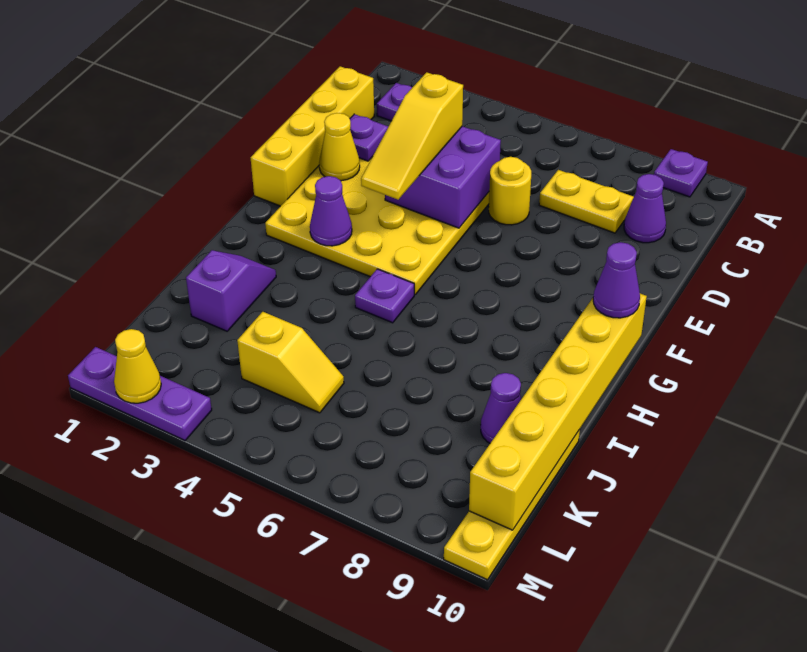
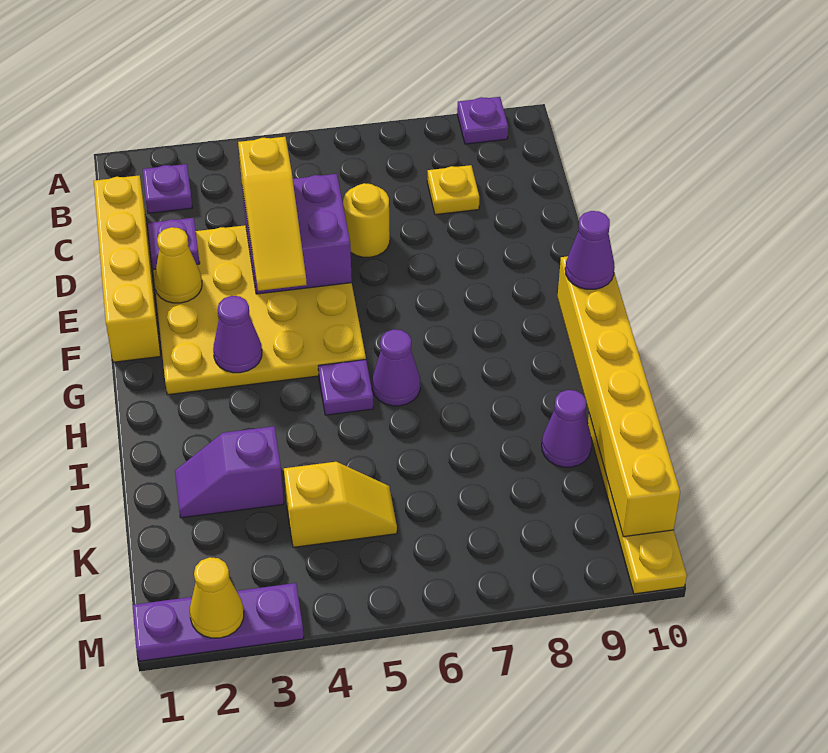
yellow plate C7:C8 level 1 -> yellow plate C8 level 1
purple cone C9 level 1 -> purple cone H6 level 1
purple slope I2:J2 level 1 top J -> purple slope J2:J3 level 1 top 3

